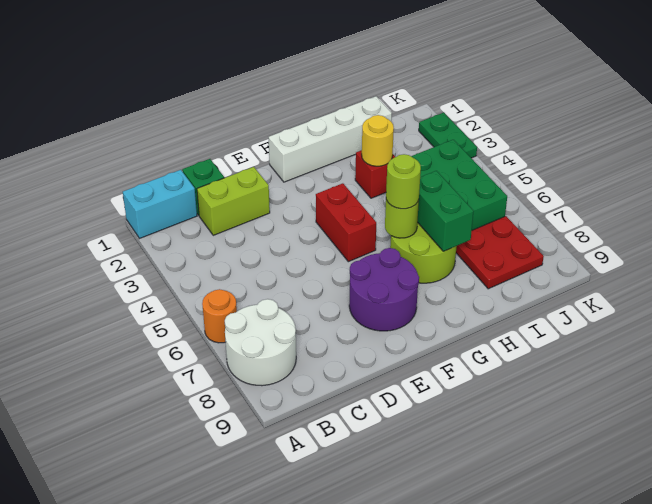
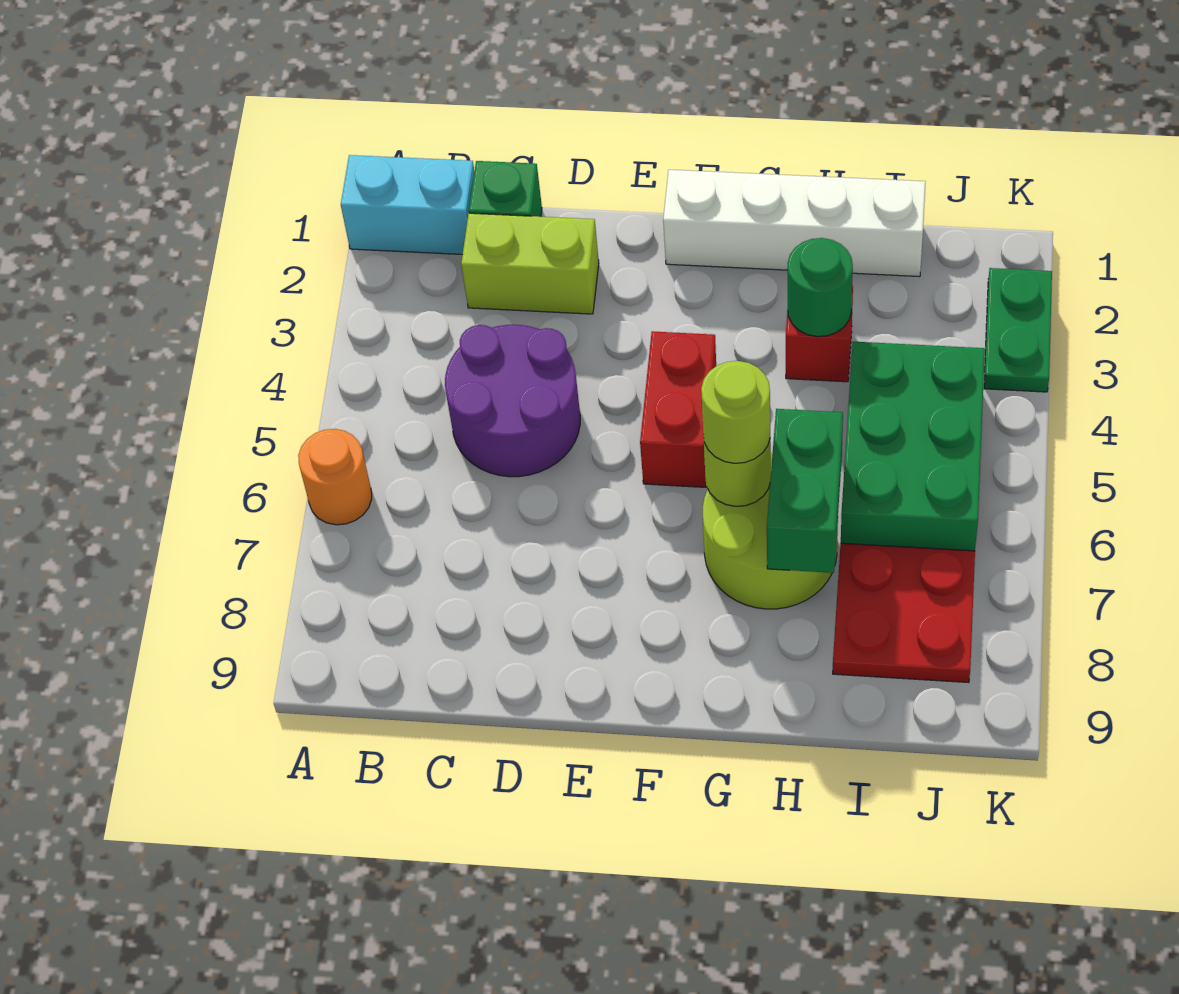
white round brick A7:B8 level 1 -> none
purple round brick E7:F8 level 1 -> purple round brick C4:D5 level 1
yellow round brick H3 level 2 -> green round brick H3 level 2

